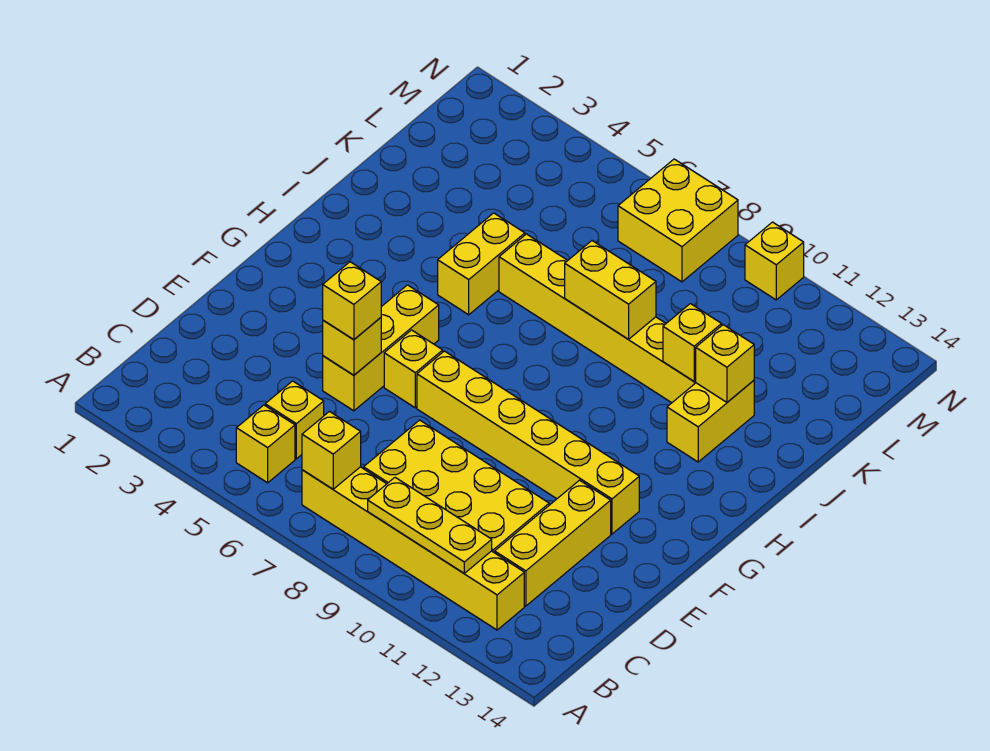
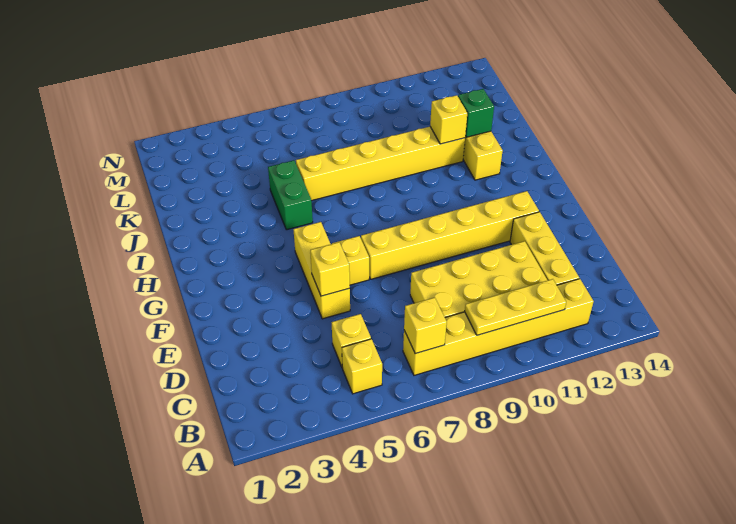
yellow brick E5 level 3 -> none
yellow brick I5:J5 level 1 -> green brick I5:J5 level 1
yellow brick J8:J9 level 2 -> none
yellow brick J12 level 2 -> green brick J12 level 2
yellow brick M7:N8 level 1 -> none
yellow brick N10 level 1 -> none

